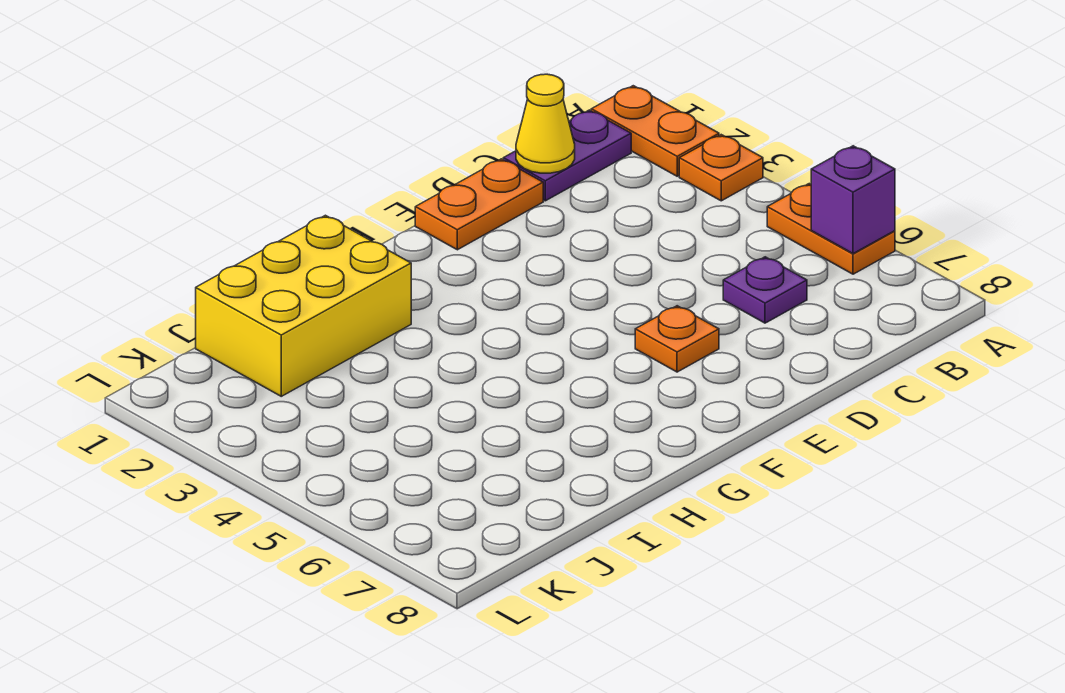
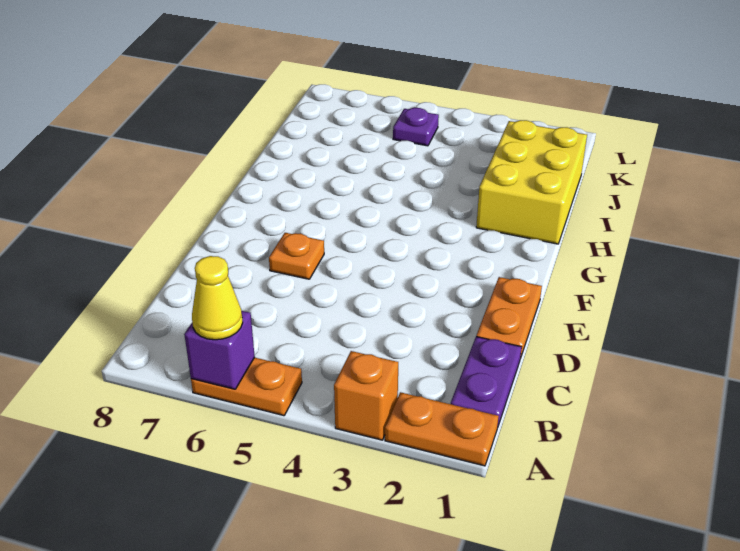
orange plate A3 level 1 -> orange brick A3 level 1
yellow cone C1 level 2 -> yellow cone A6 level 3
purple plate C6 level 1 -> purple plate K5 level 1

